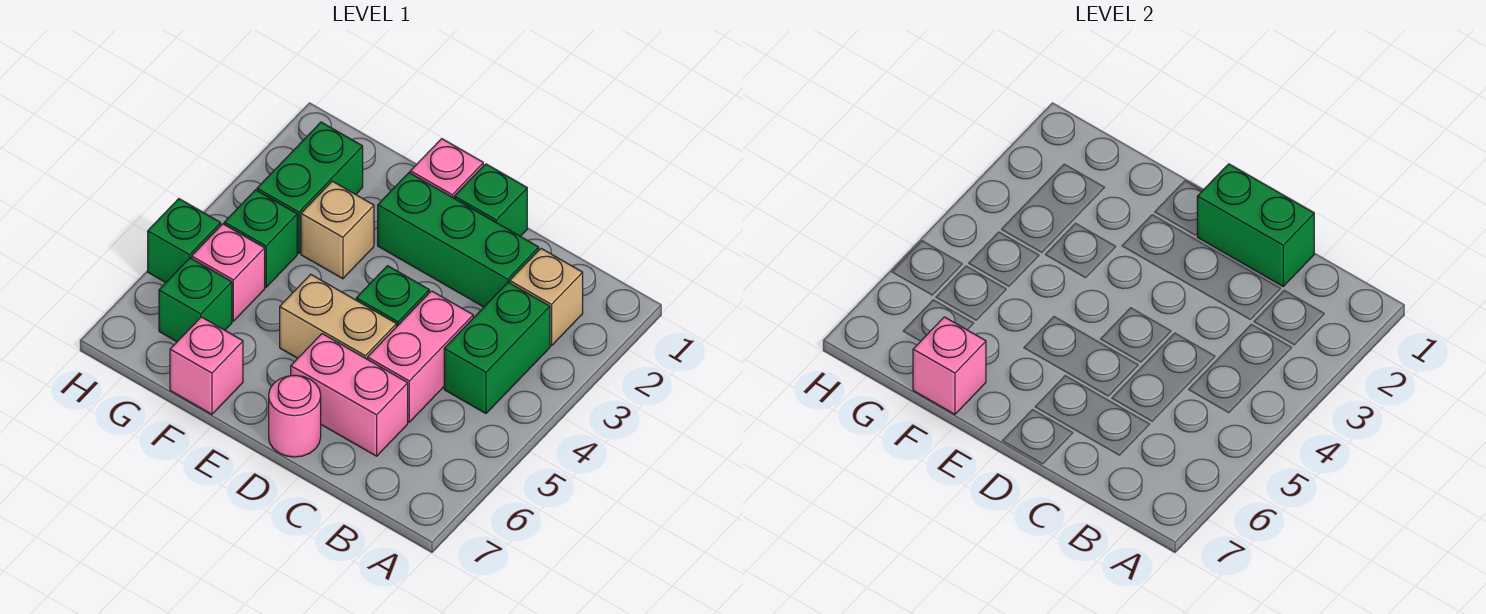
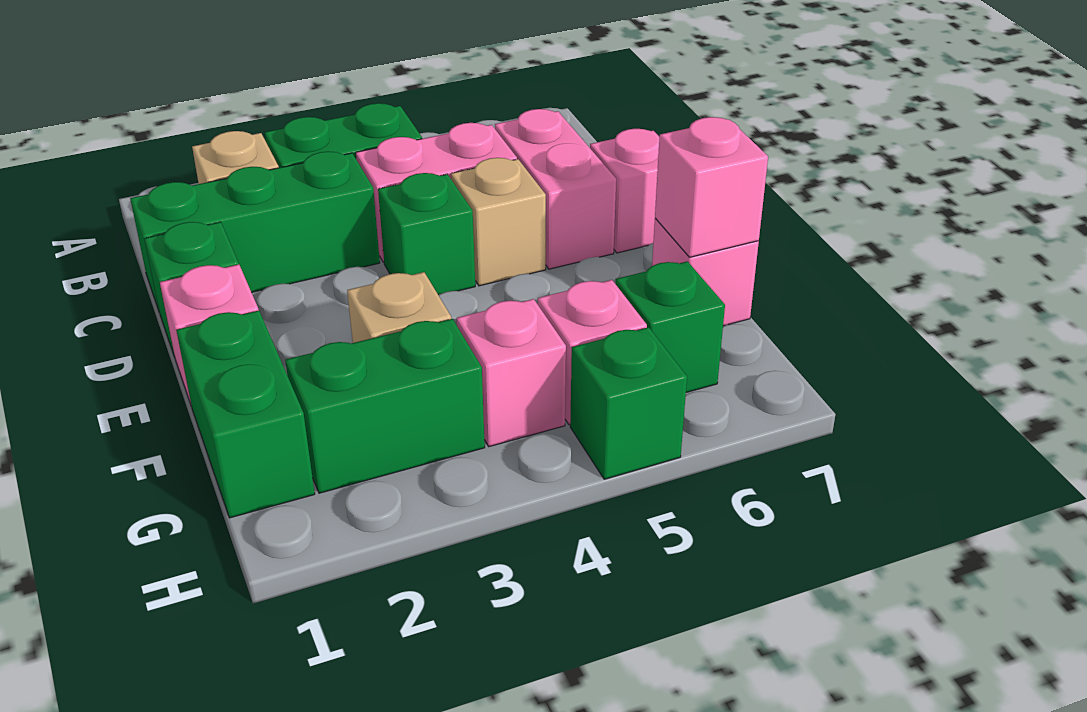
green brick C1:D1 level 2 -> green brick F1:G1 level 1
green brick C2:E2 level 1 -> green brick C1:C3 level 1
tan brick D5:E5 level 1 -> tan brick D5 level 1
pink round brick D7 level 1 -> pink brick D7 level 1
green brick G4 level 1 -> pink brick G4 level 1

